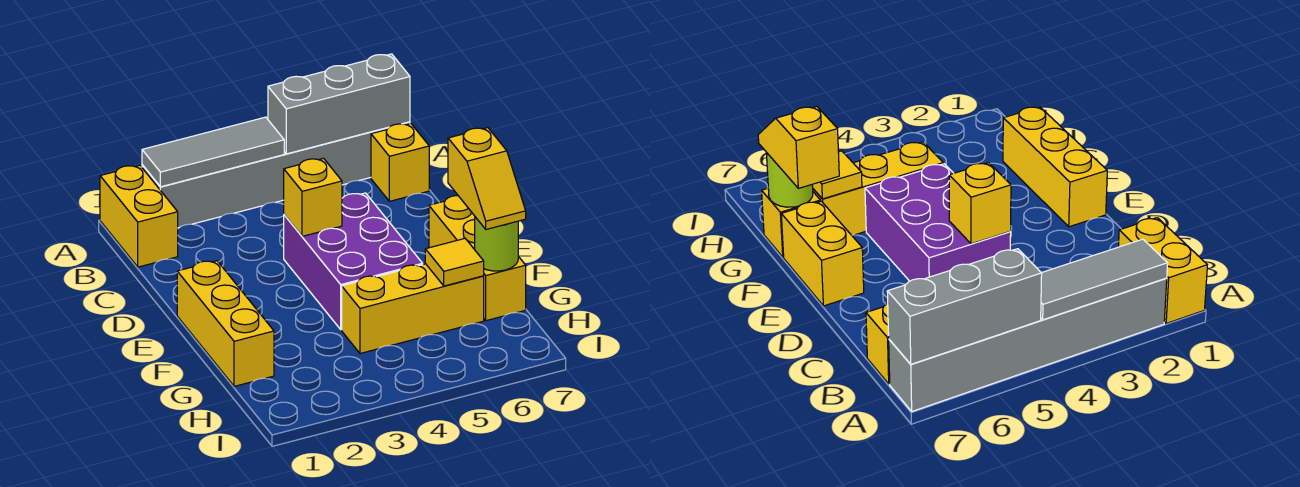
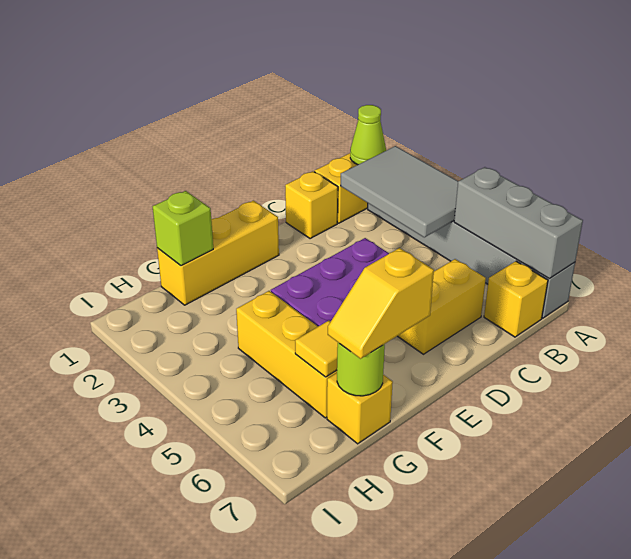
none -> lime cone A1 level 2
grey tile A2:A4 level 2 -> grey tile A2:B4 level 2
yellow brick D4 level 2 -> yellow brick C1 level 1
yellow brick E7:F7 level 1 -> yellow brick C6:D6 level 1
none -> lime brick G1 level 2

